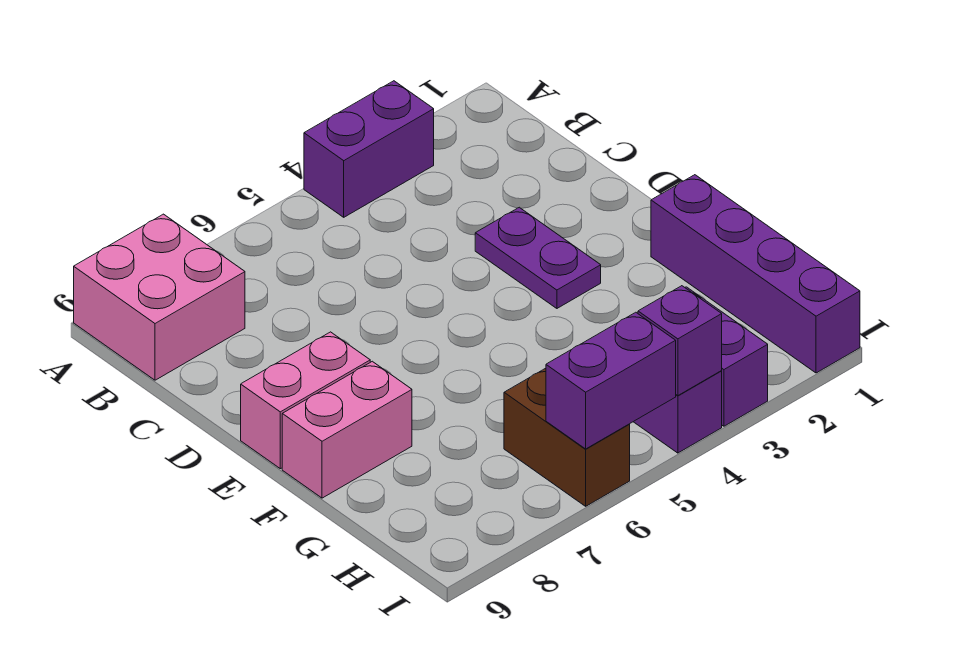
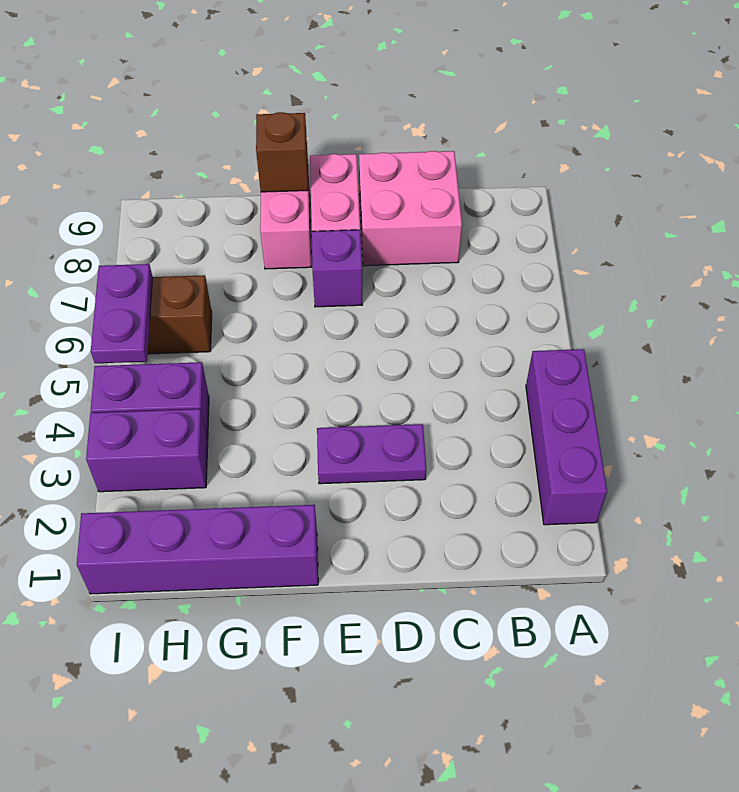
purple brick A3:A4 level 1 -> purple brick A2:A4 level 1
pink brick A8:B9 level 1 -> pink brick C8:D9 level 1
none -> brown brick F9 level 2
purple brick I4 level 2 -> purple brick E7 level 1
purple brick I5:I6 level 2 -> purple plate I5:I6 level 2

